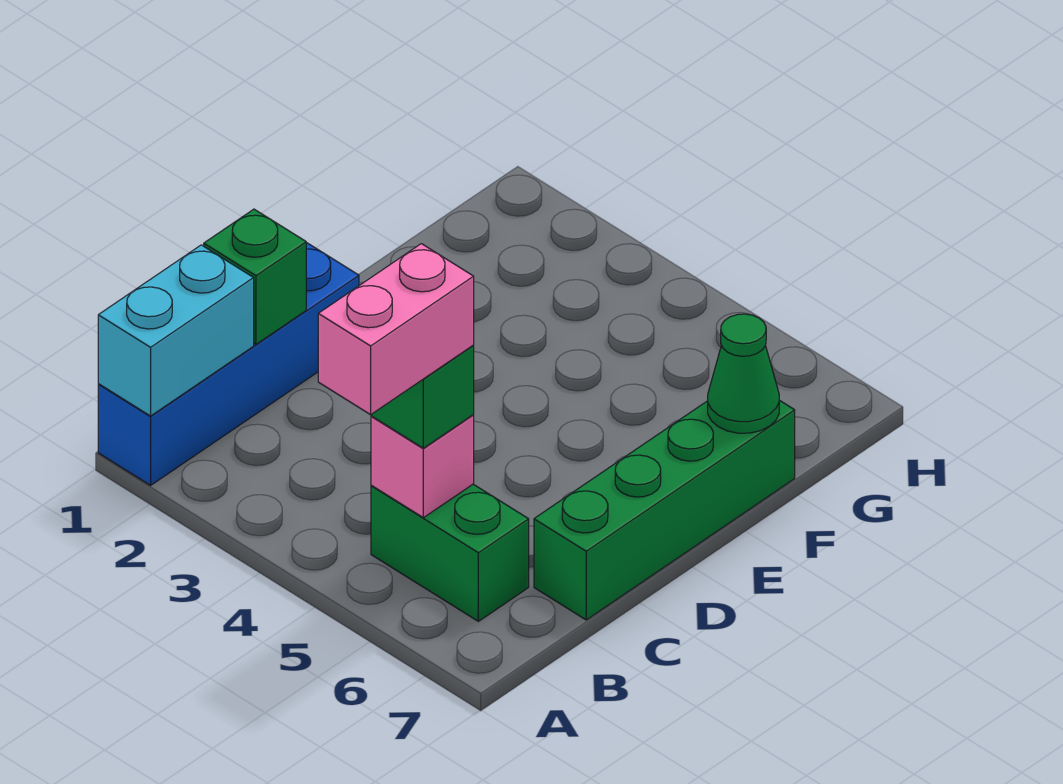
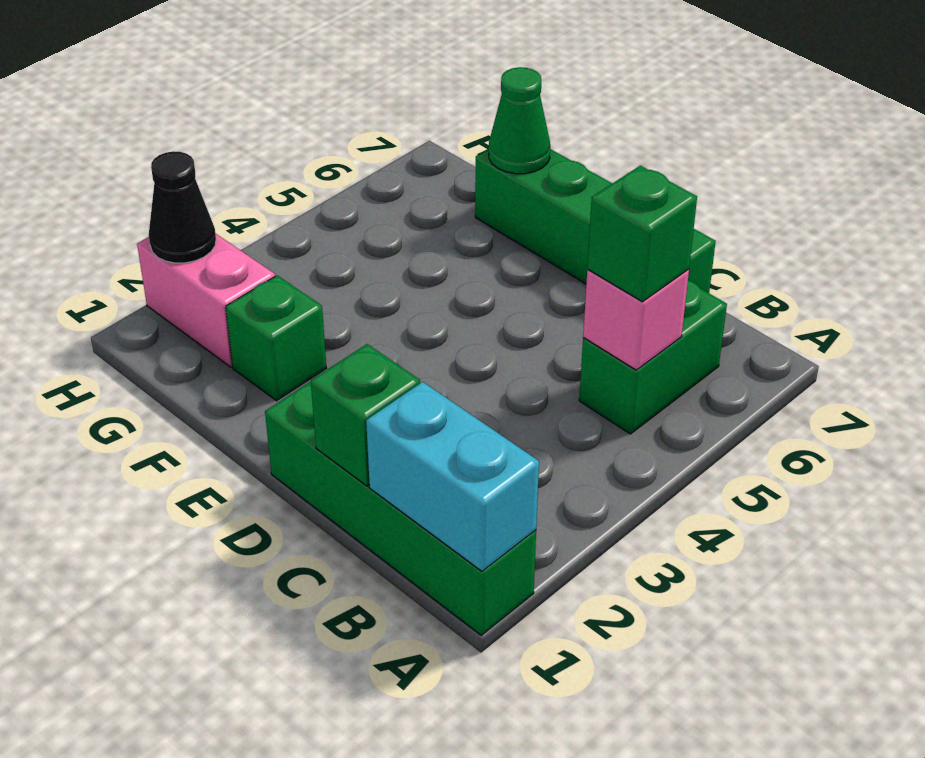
blue brick A1:D1 level 1 -> green brick A1:D1 level 1
pink brick A5:B5 level 4 -> pink brick G2:H2 level 1
none -> green brick F2 level 1
none -> black cone H2 level 2

